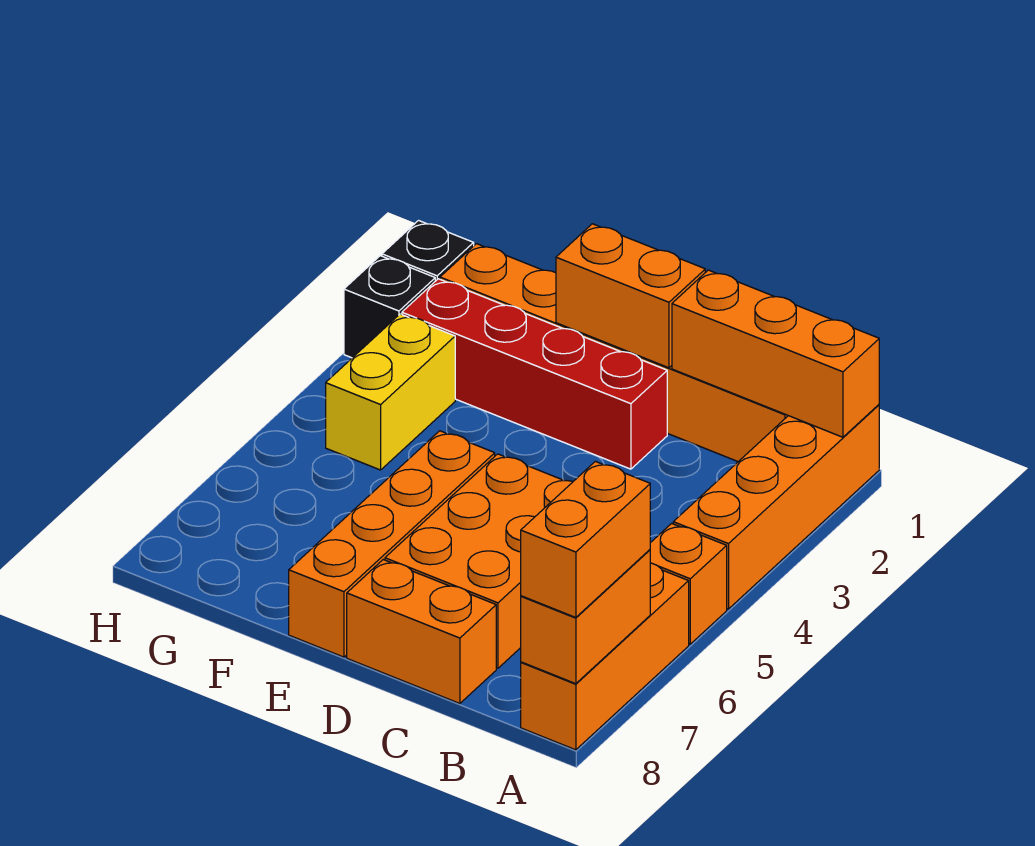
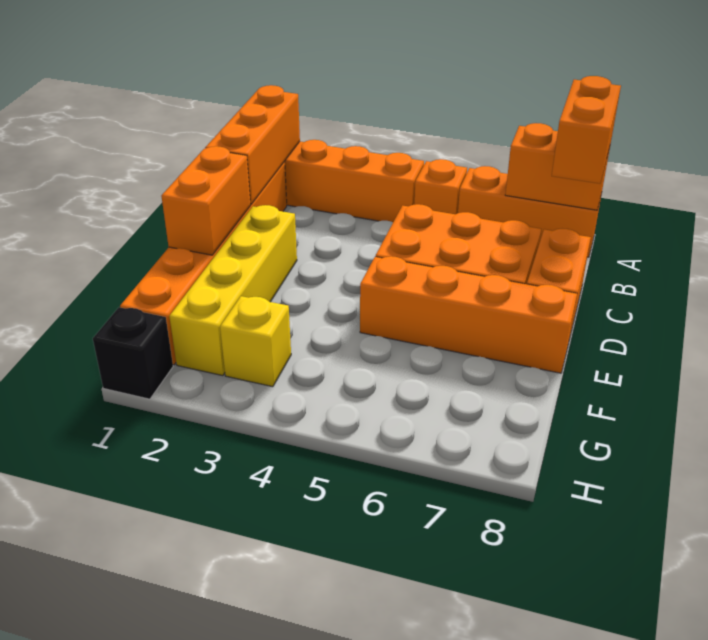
orange brick A7:A8 level 3 -> orange brick A8:B8 level 3
red brick D2:G2 level 1 -> yellow brick D2:G2 level 1
yellow brick G3:G4 level 1 -> yellow brick G3 level 1
black brick H2 level 1 -> none

